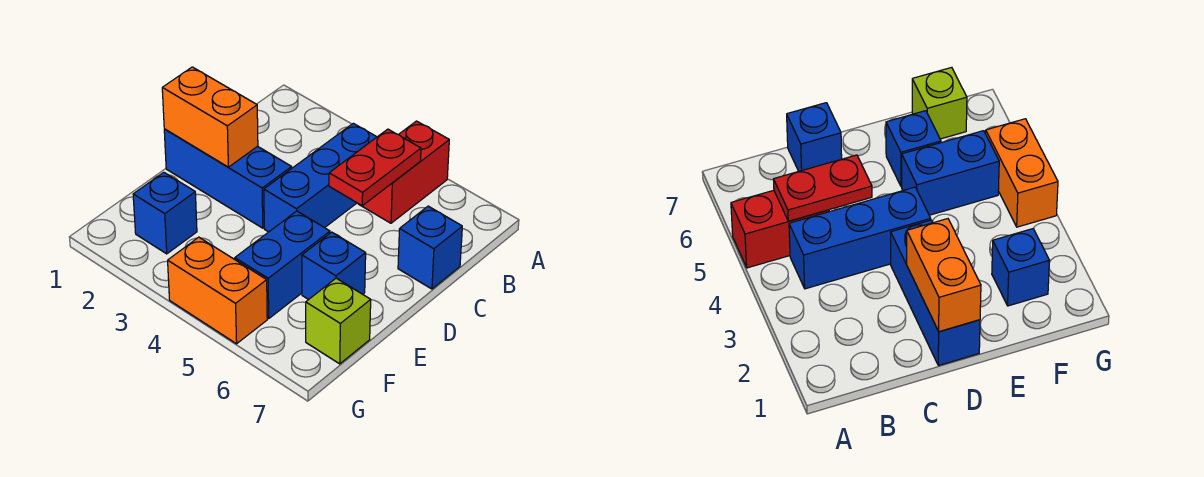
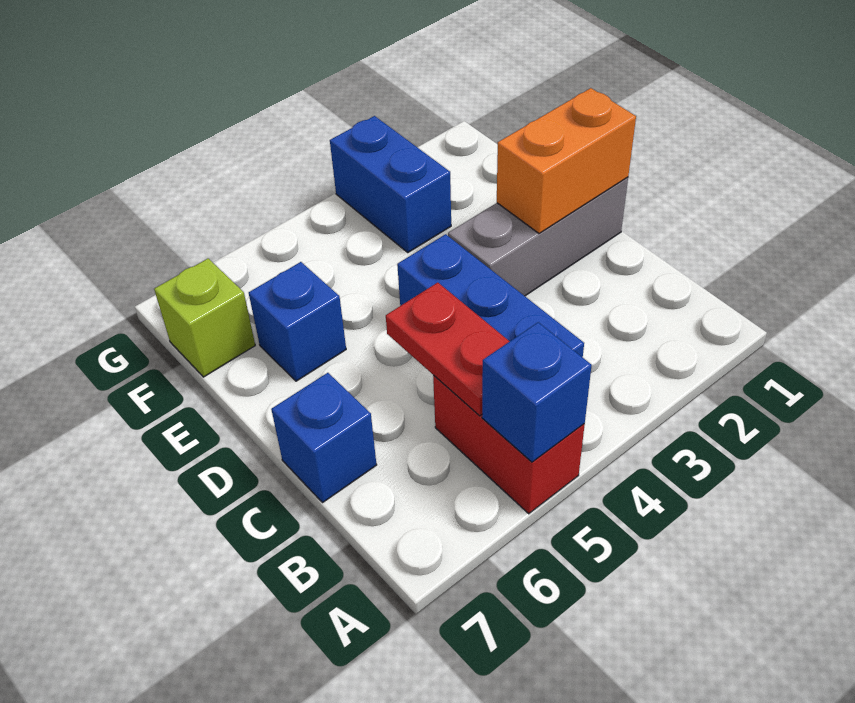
blue brick D1:D3 level 1 -> grey brick D1:D3 level 1
blue brick E5:F5 level 1 -> blue brick F3:G3 level 1
blue brick F2 level 1 -> blue brick A5 level 2
orange brick G4:G5 level 1 -> none

